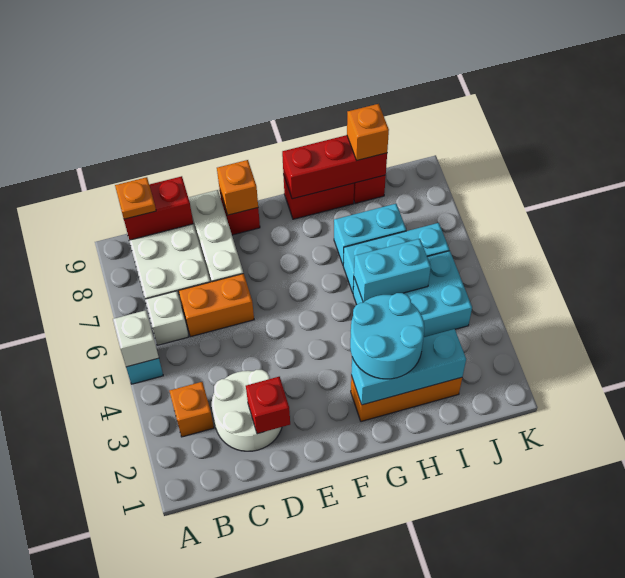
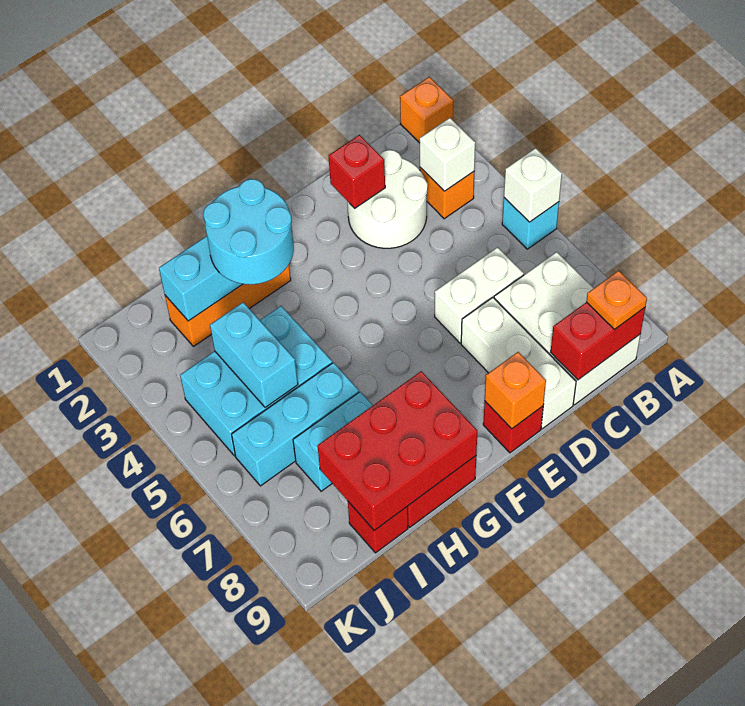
white brick B6 level 1 -> white brick B3 level 2
orange brick C6:D6 level 1 -> white brick C6:D6 level 1
red brick G9:I9 level 2 -> red brick G8:I9 level 2
cyan brick H5:I5 level 2 -> cyan brick I4:I5 level 2
orange brick I9 level 3 -> orange brick A1 level 1

